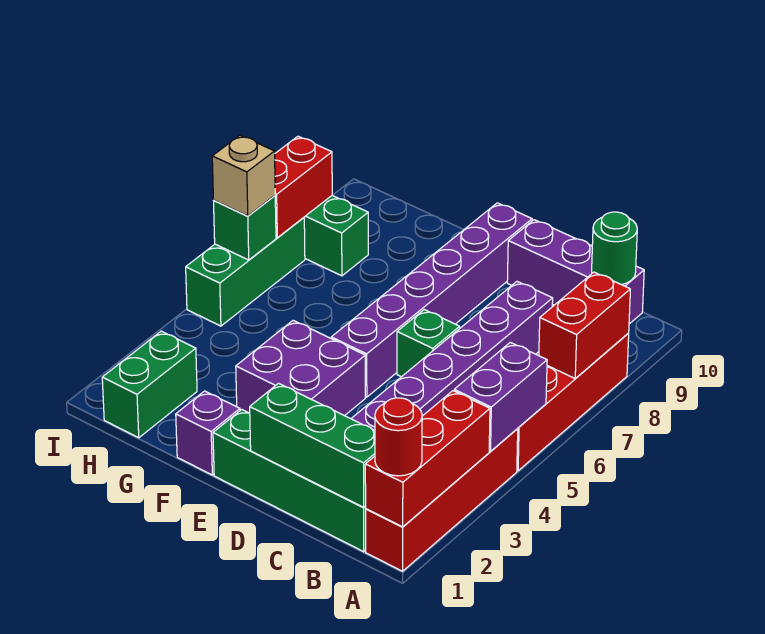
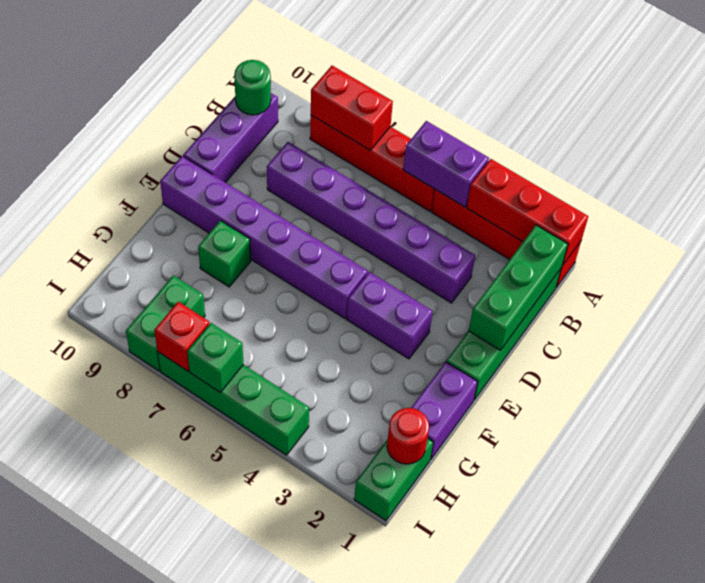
red round brick A1 level 3 -> red round brick H1 level 2
green brick D6 level 1 -> green brick F8 level 1
purple brick E3:F4 level 1 -> purple brick E3:E4 level 1
purple brick F1 level 1 -> purple brick F1:G1 level 1
green brick H1:H2 level 1 -> green brick H1:I1 level 1
green brick I5:I7 level 1 -> green brick I4:I7 level 1
tan brick I6 level 3 -> none
red brick I7:I8 level 2 -> red brick I7 level 2

